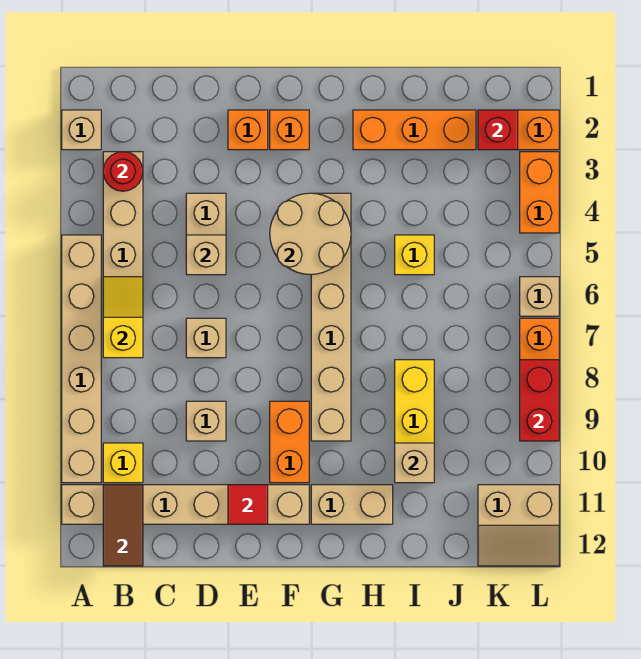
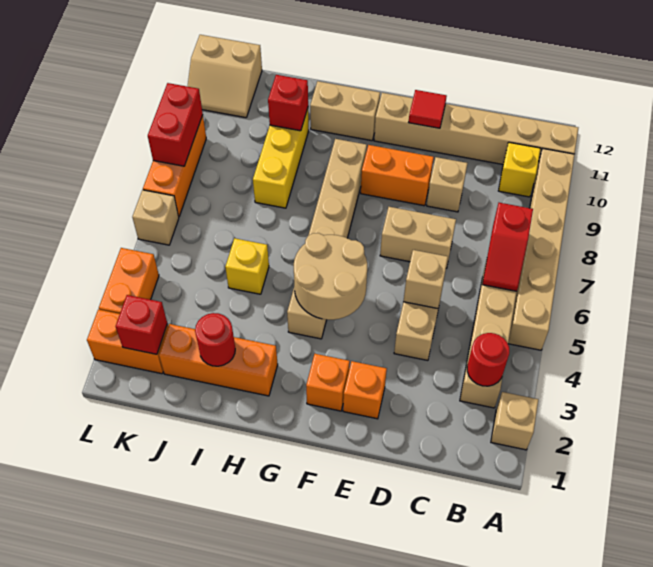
yellow slope B6:B7 level 2 top 7 -> red slope B6:B7 level 2 top 7
brown tile B11:B12 level 2 -> none
tan brick D7 level 1 -> tan brick D7:E7 level 1
orange brick F9:F10 level 1 -> orange brick E9:F9 level 1
none -> red round brick I2 level 2
tan brick I10 level 2 -> red brick I10 level 2
tan slope K11:L12 level 1 top 11 -> tan slope K11:L12 level 1 top 12

